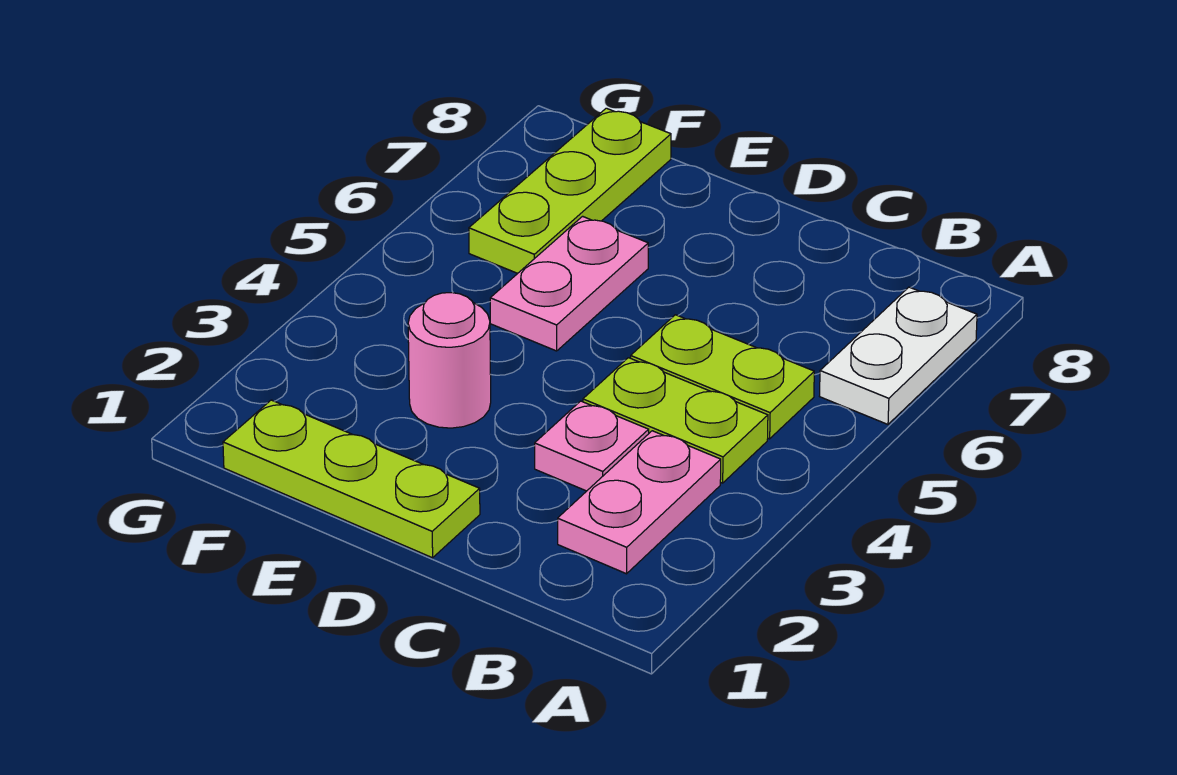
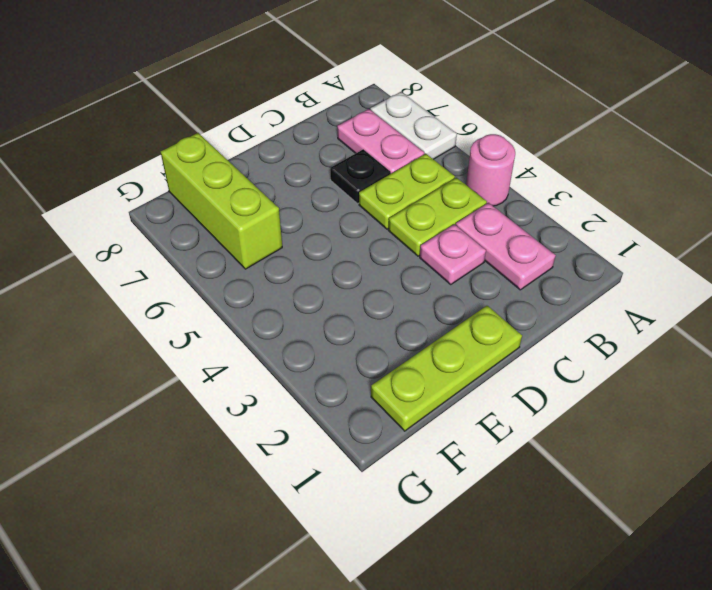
none -> black plate C6 level 1
pink round brick E3 level 1 -> pink round brick A4 level 1
pink plate E5:E6 level 1 -> pink plate B6:B7 level 1
lime plate F6:F8 level 1 -> lime brick F6:F8 level 1

